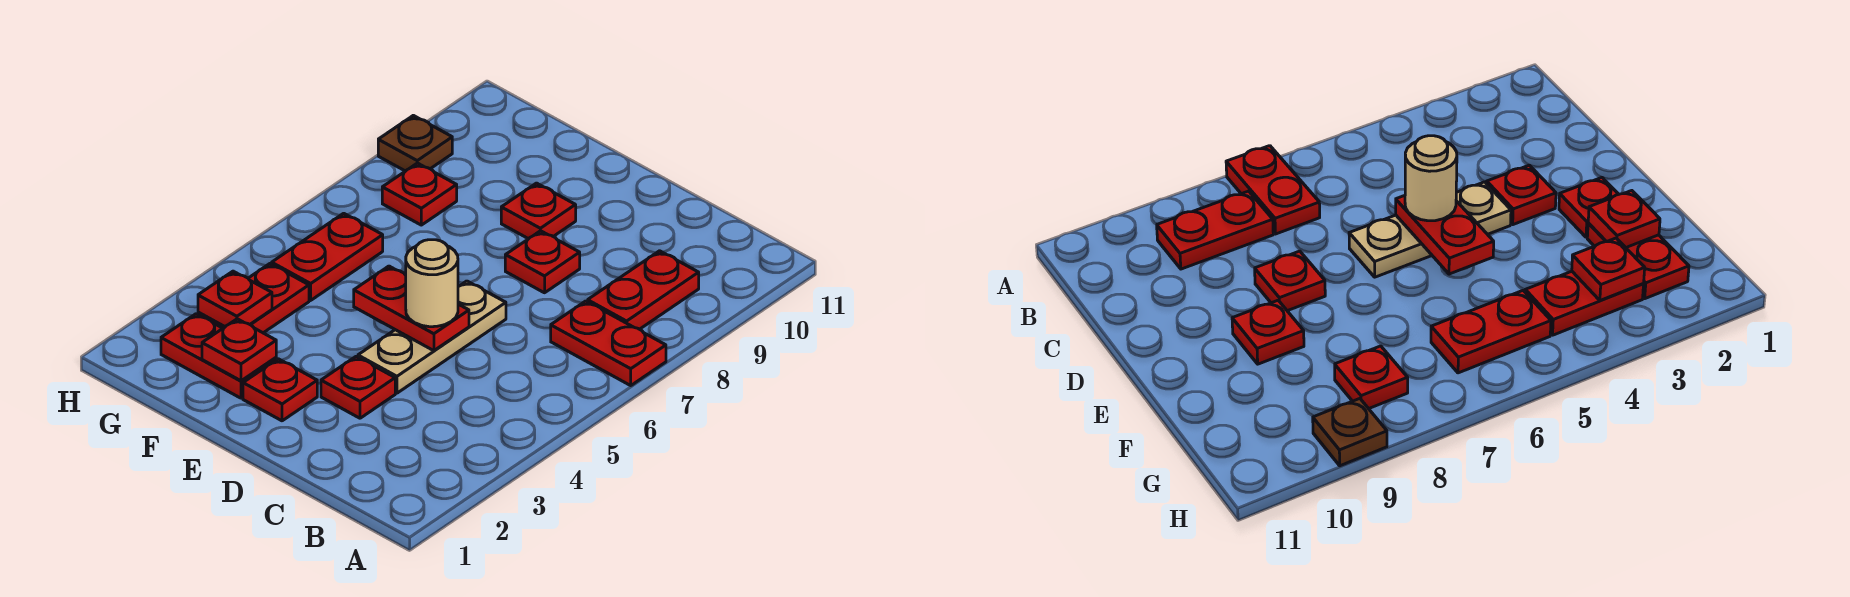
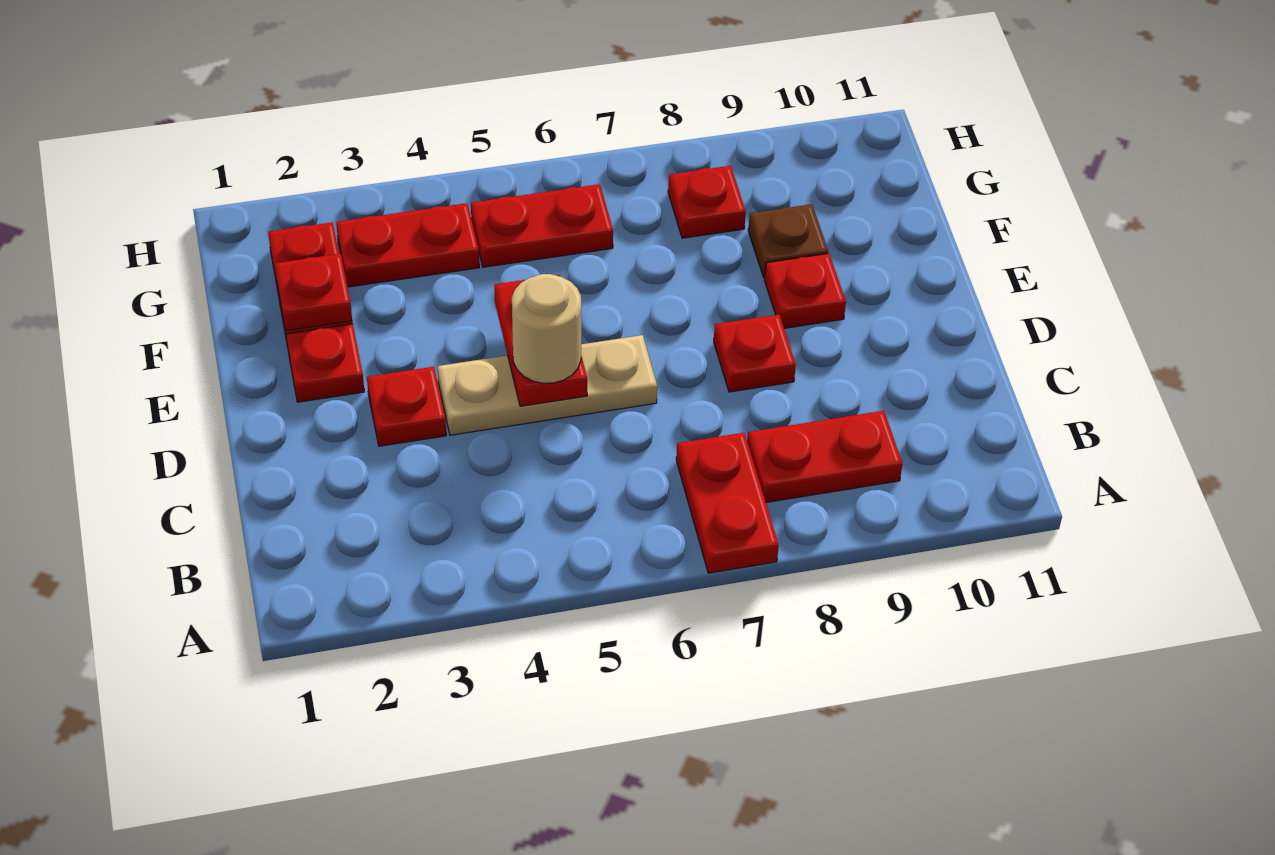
red plate G3 level 2 -> none
brown plate H9 level 1 -> brown plate F9 level 1

